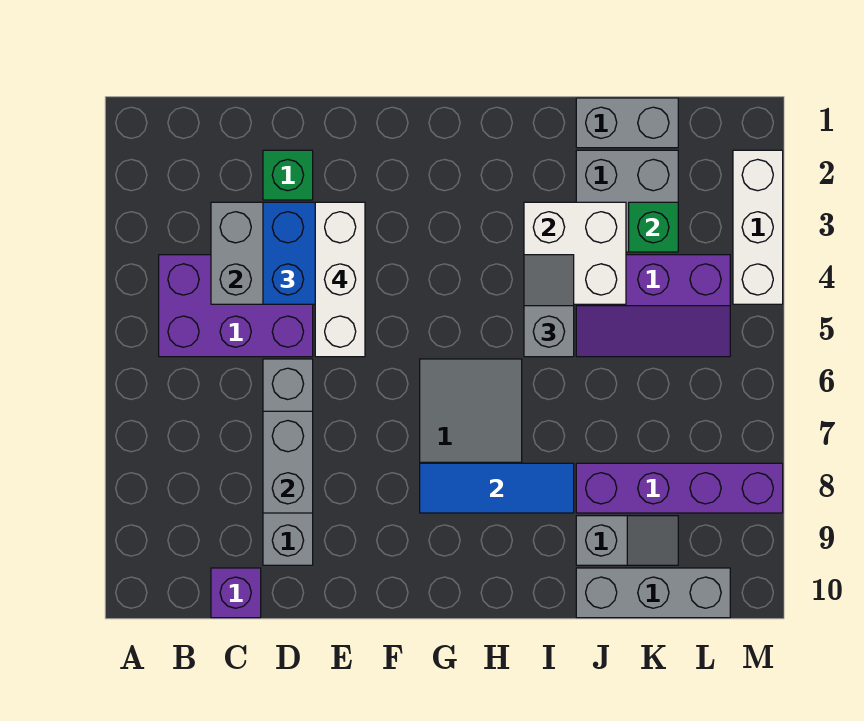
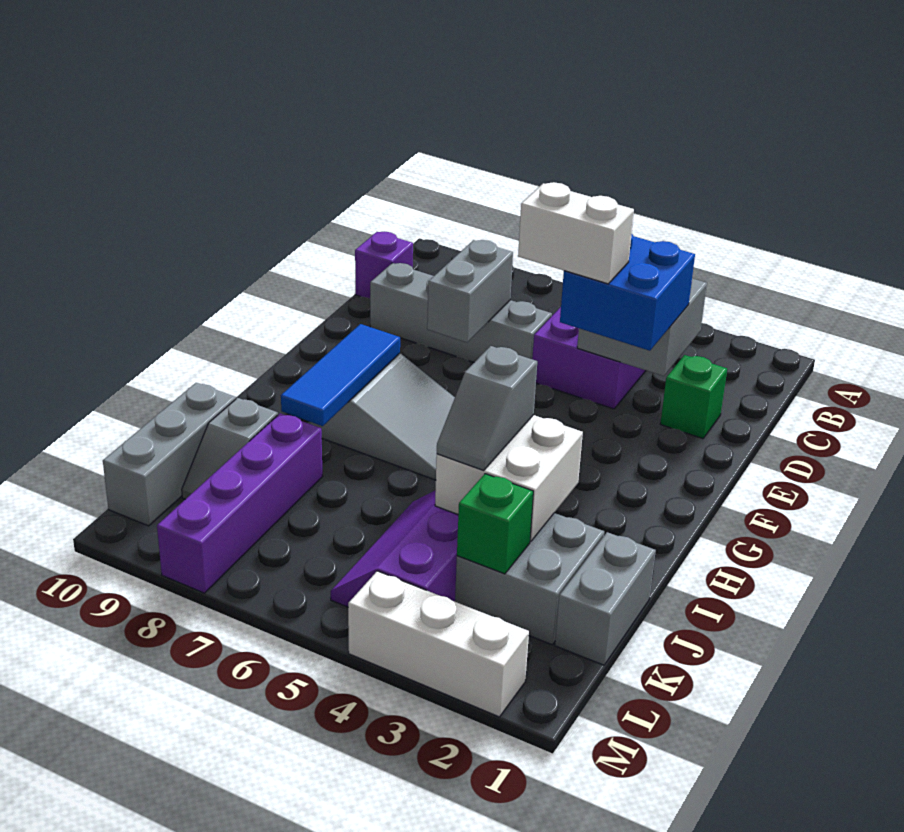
grey brick D7:D8 level 2 -> grey brick D7:E7 level 2
white brick E3:E5 level 4 -> white brick E4:E5 level 4
grey slope I4:I5 level 3 top 5 -> grey slope I4:J4 level 3 top I

